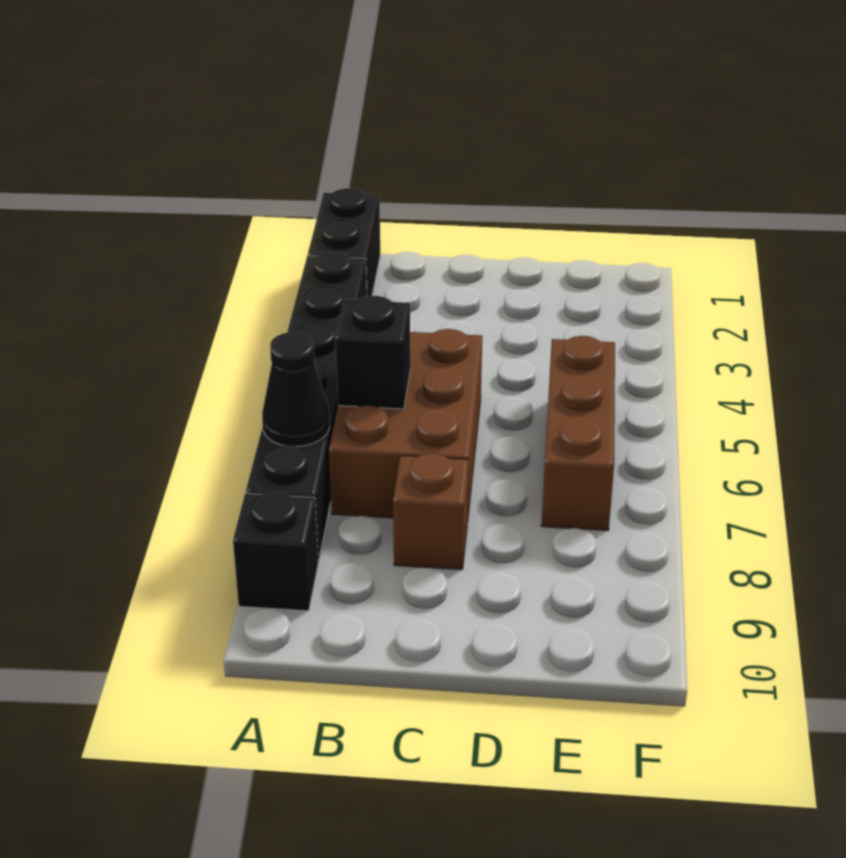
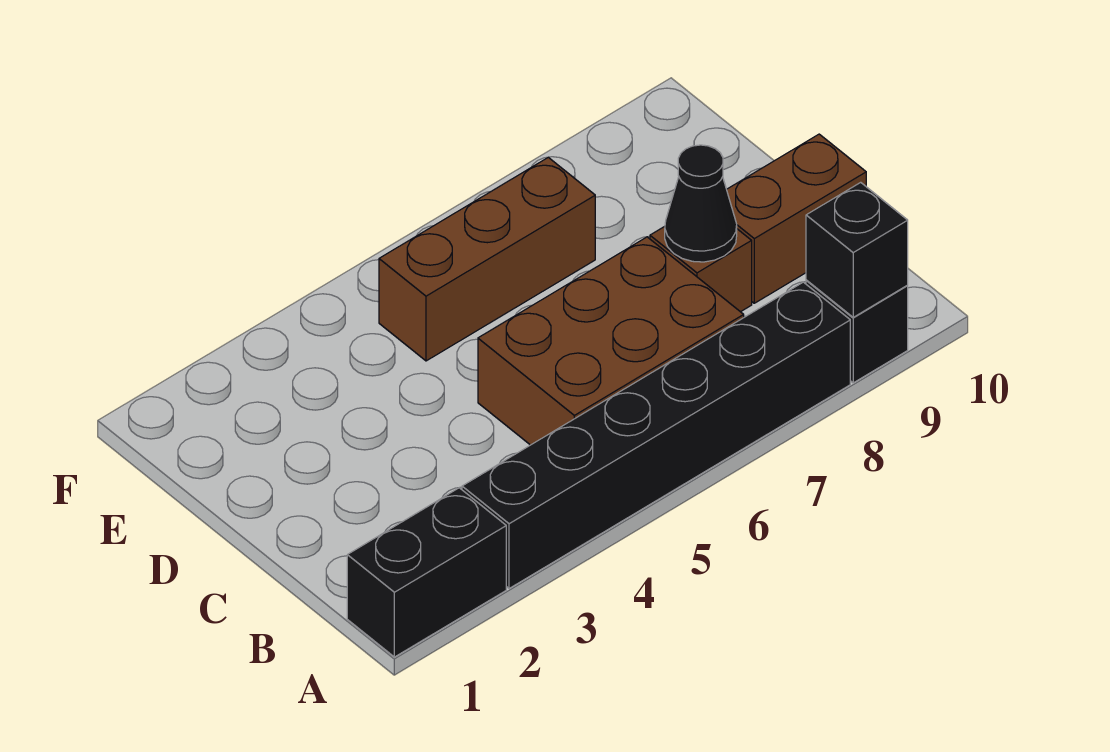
black cone A7 level 2 -> black cone C8 level 2
black brick B6 level 2 -> black brick A9 level 2
none -> brown brick C9:C10 level 1

